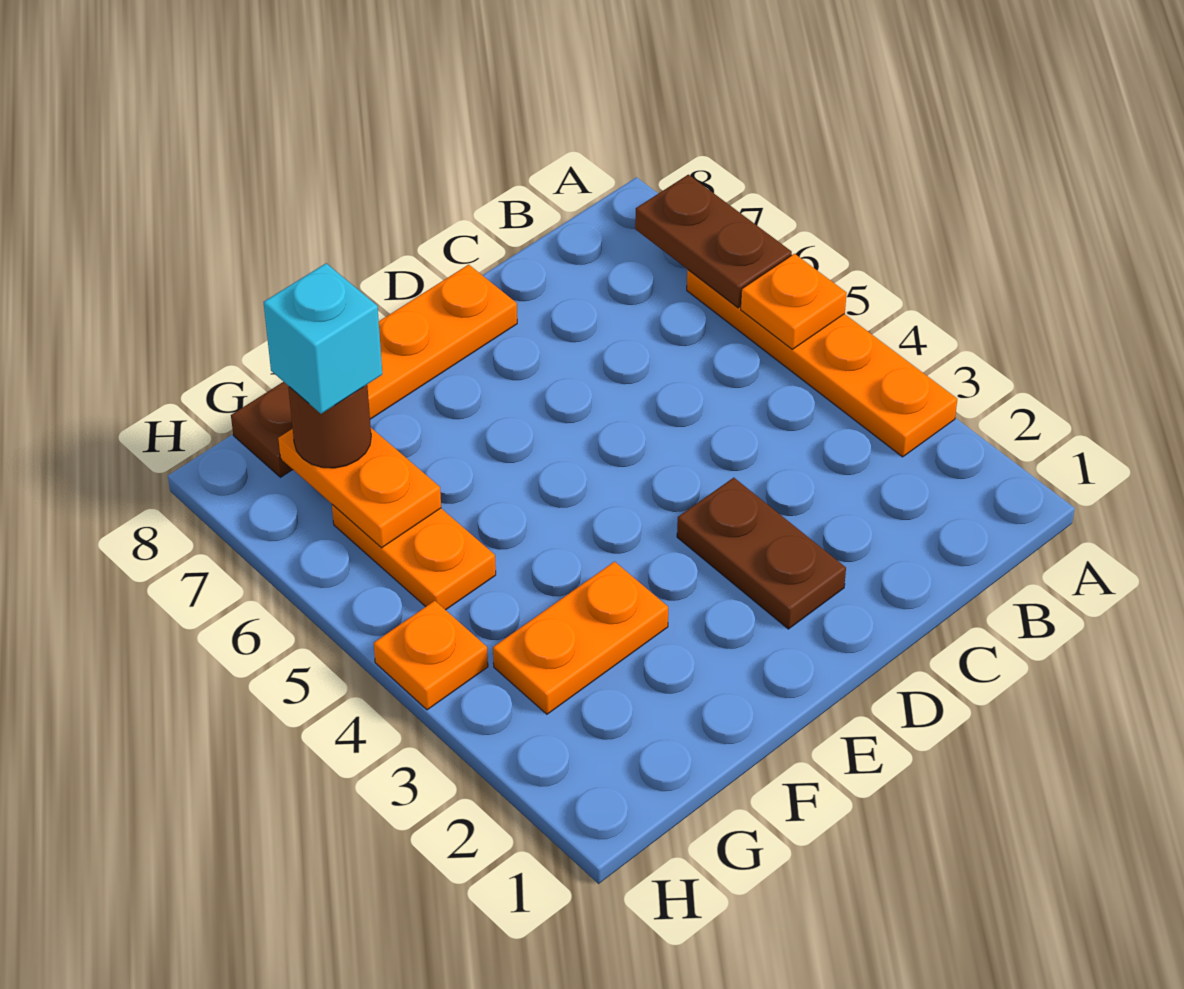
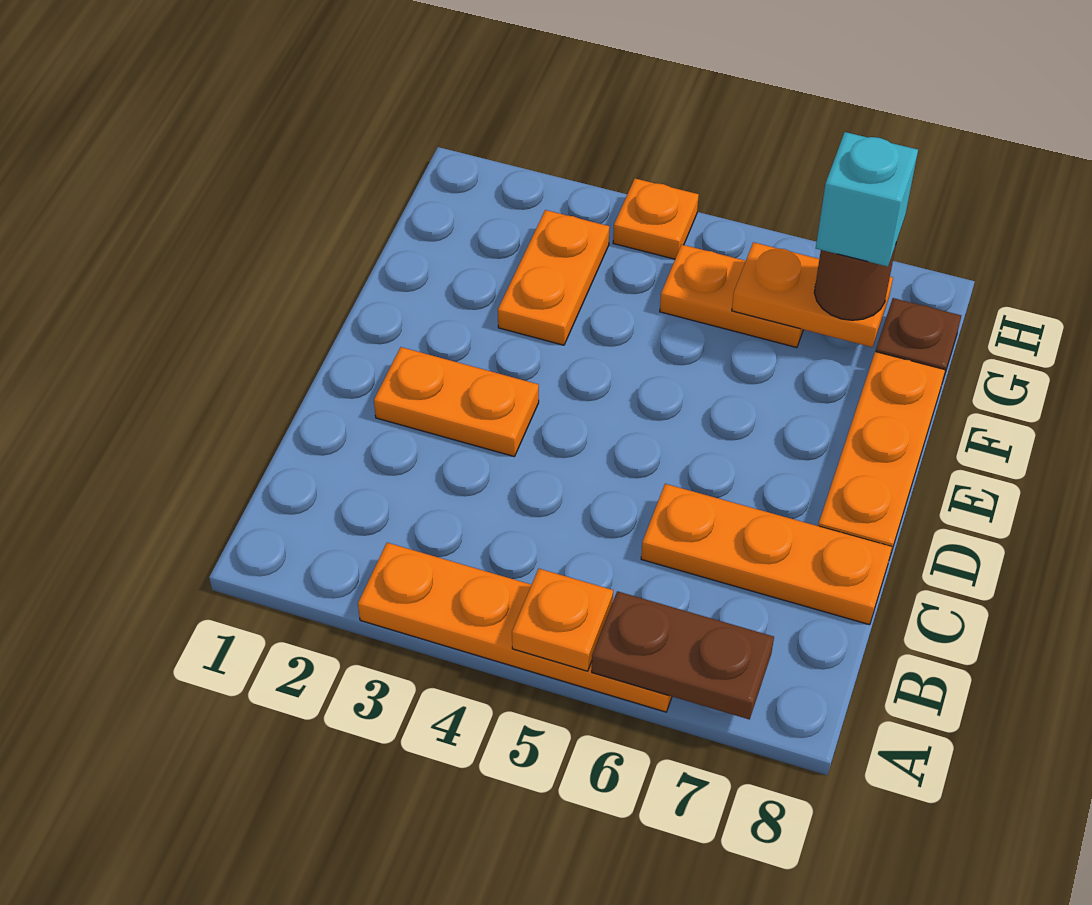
none -> orange plate C6:C8 level 1
brown plate D2:D3 level 1 -> orange plate D2:D3 level 1

